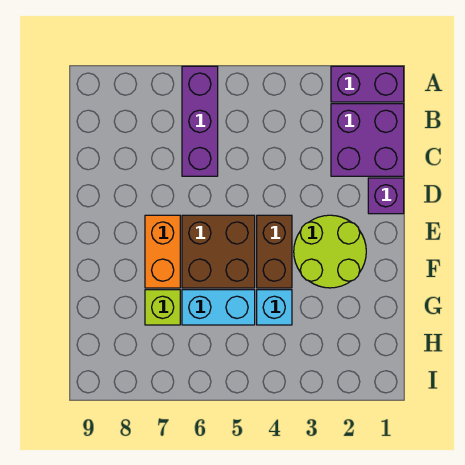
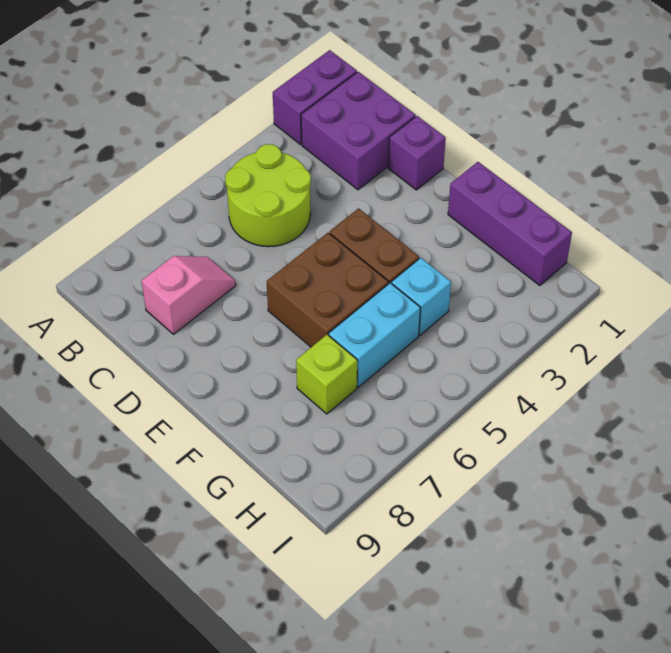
purple brick A6:C6 level 1 -> purple brick F1:H1 level 1
none -> pink slope C7:C8 level 1 top 8
lime round brick E2:F3 level 1 -> lime round brick B4:C5 level 1
orange brick E7:F7 level 1 -> none

